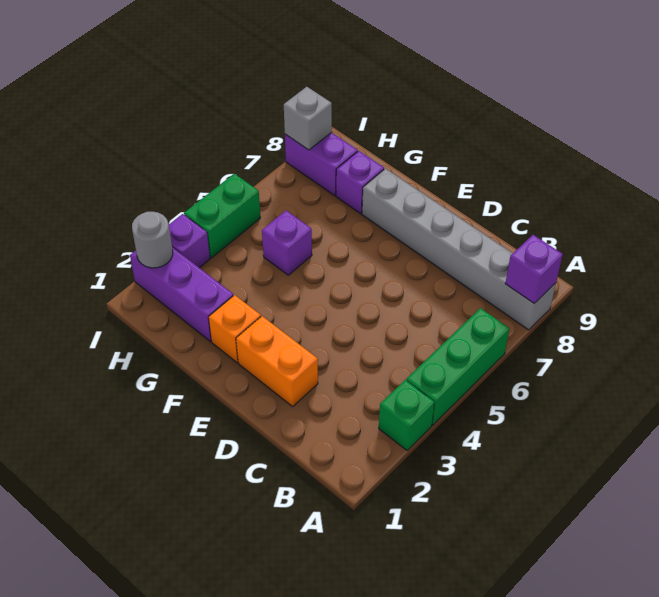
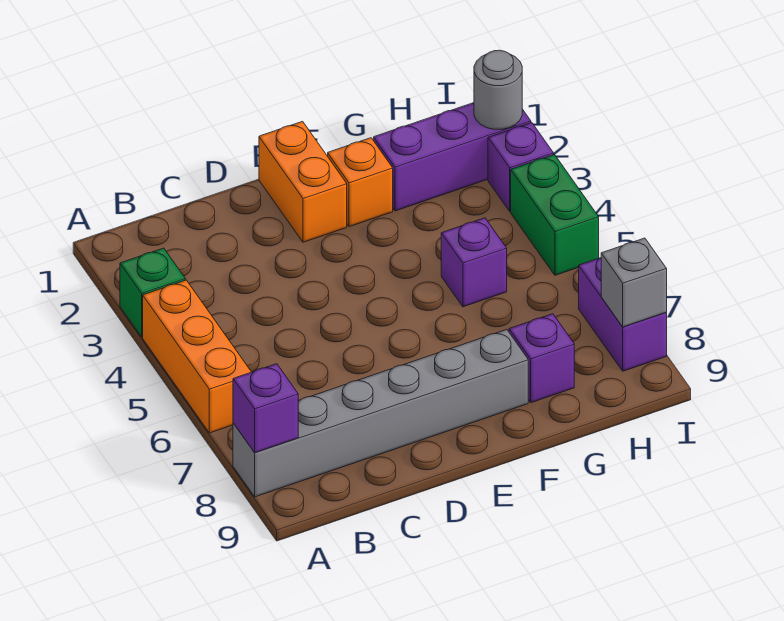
green brick A4:A6 level 1 -> orange brick A4:A6 level 1
orange brick D2:E2 level 1 -> orange brick E1:E2 level 1
purple brick H8:I8 level 1 -> purple brick I7:I8 level 1

